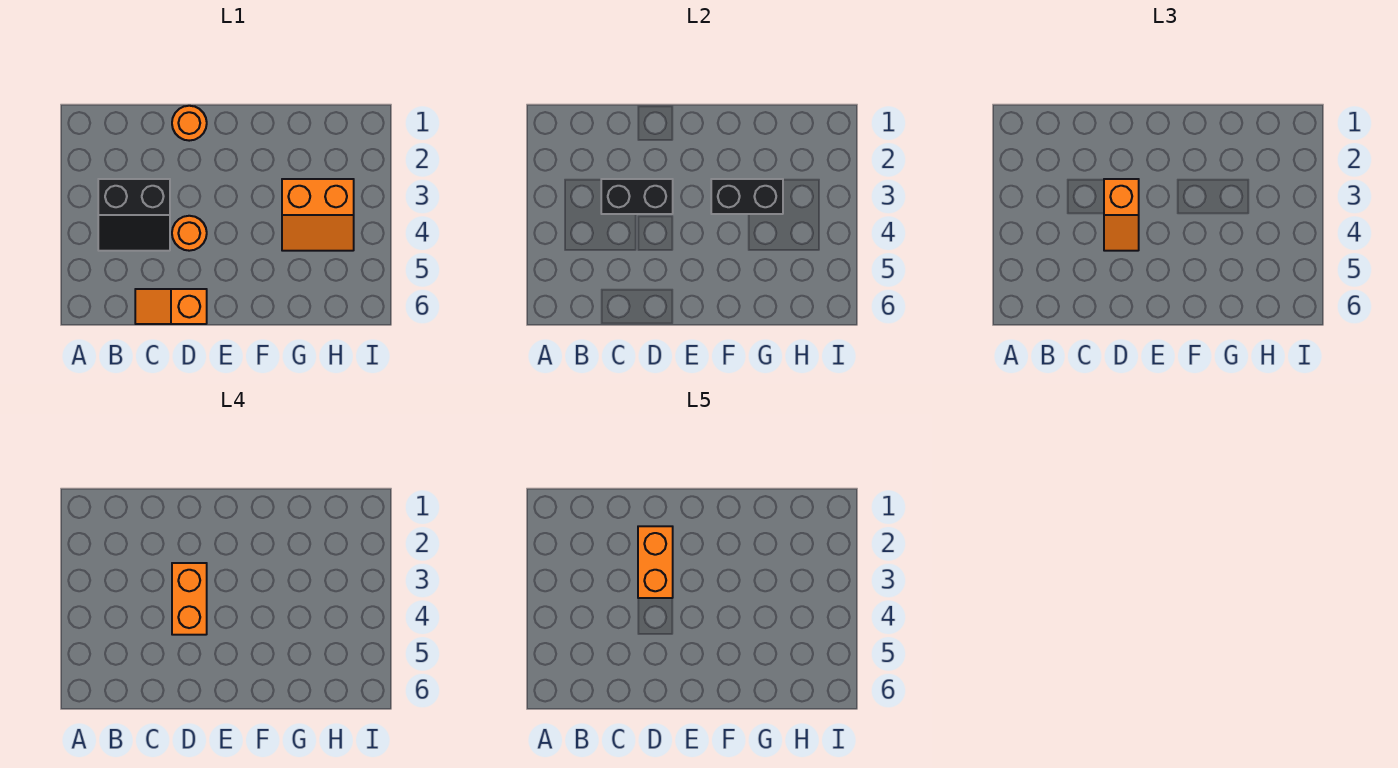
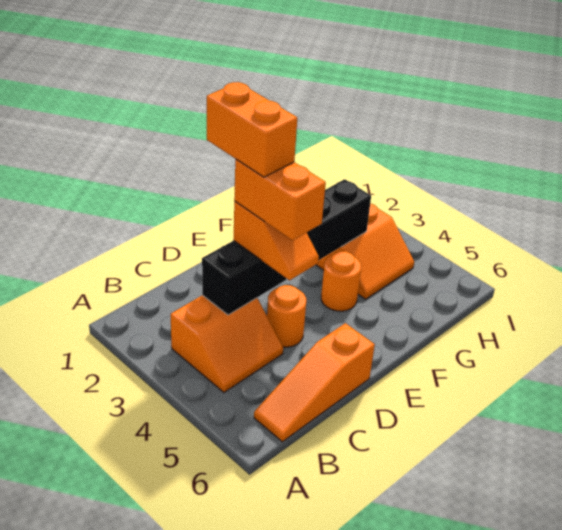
black slope B3:C4 level 1 top 3 -> orange slope B3:C4 level 1 top 3
orange slope C6:D6 level 1 top D -> orange slope B6:D6 level 1 top D
orange round brick D1 level 1 -> orange round brick F4 level 1

